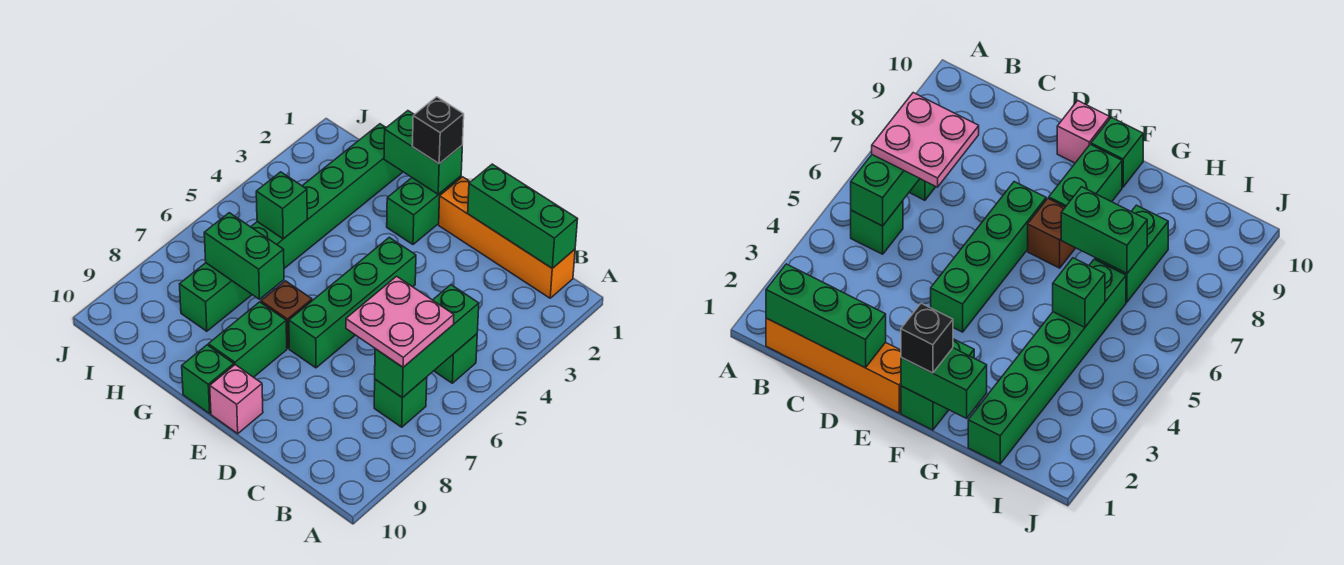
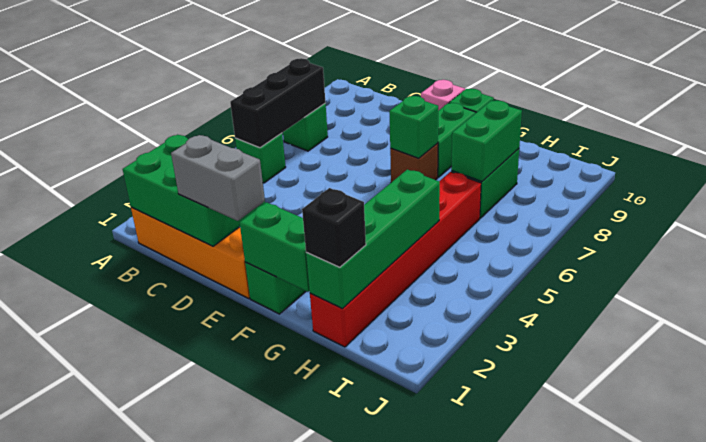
green brick B1:D1 level 2 -> green brick B1:D2 level 2
green brick B5:B7 level 2 -> black brick B5:B7 level 2
pink plate B6:C7 level 3 -> none
none -> grey brick D1:E1 level 3
green brick E4:E7 level 1 -> green brick H1:H4 level 2
black brick F1 level 3 -> black brick H1 level 3
green brick G7:H7 level 2 -> green brick H7:H8 level 2
green brick H1:H6 level 1 -> red brick H1:H6 level 1
green brick H5 level 2 -> green brick F7 level 2

